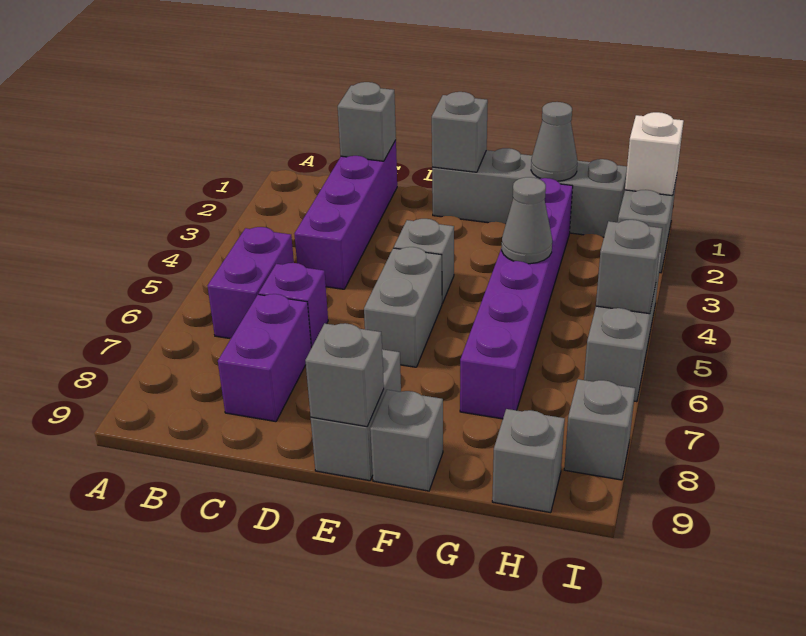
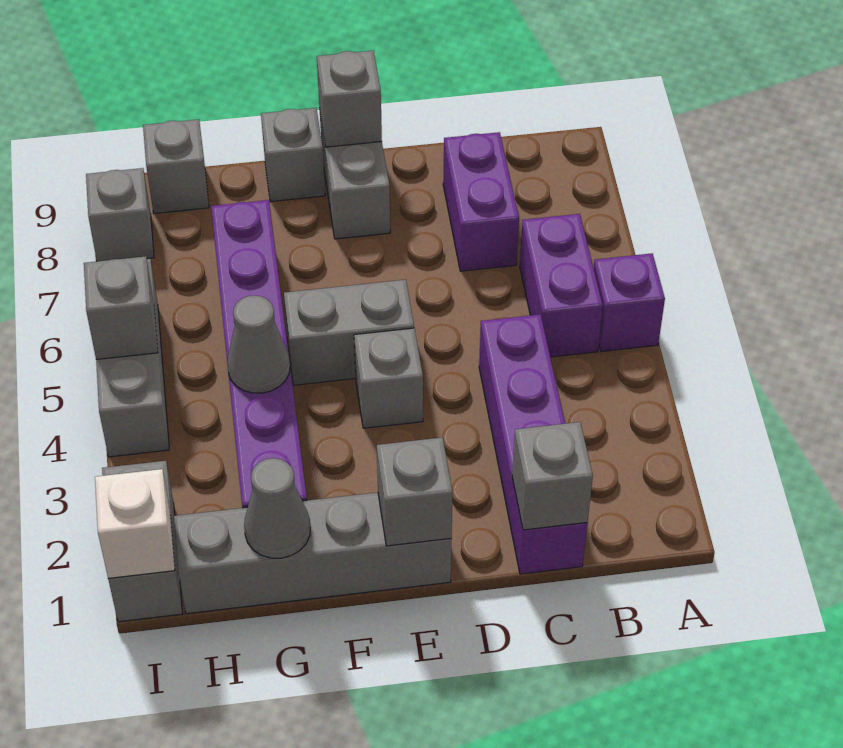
purple brick C6 level 1 -> purple brick A5 level 1
grey brick E5:E6 level 1 -> grey brick E5:F5 level 1

